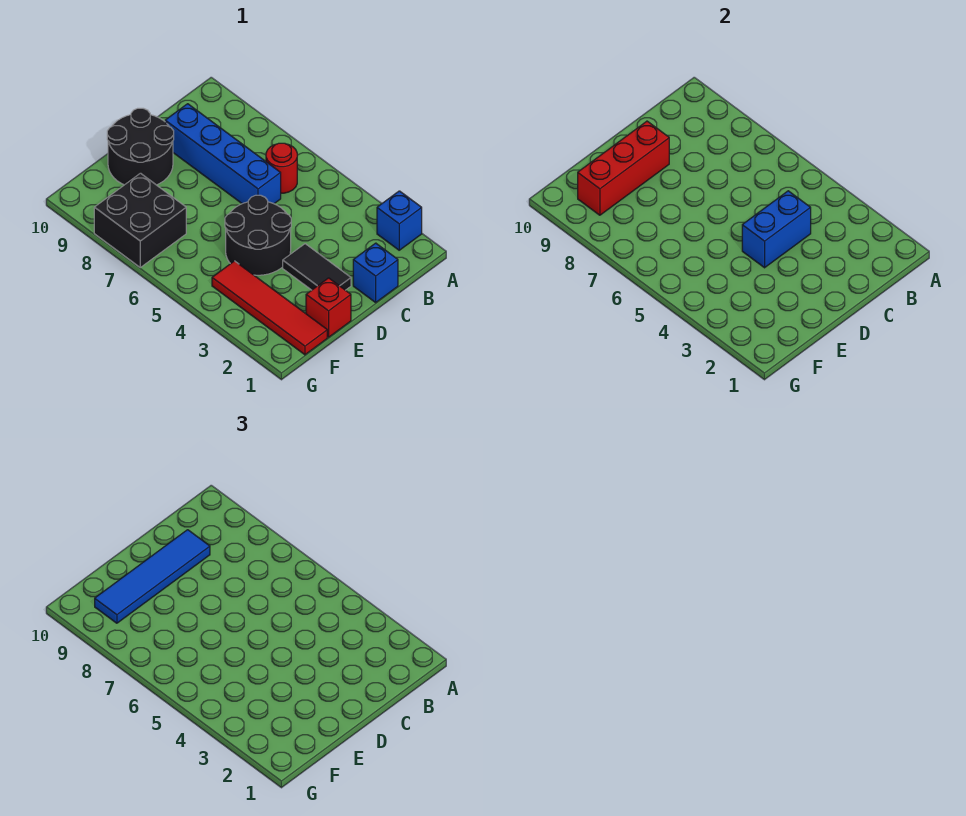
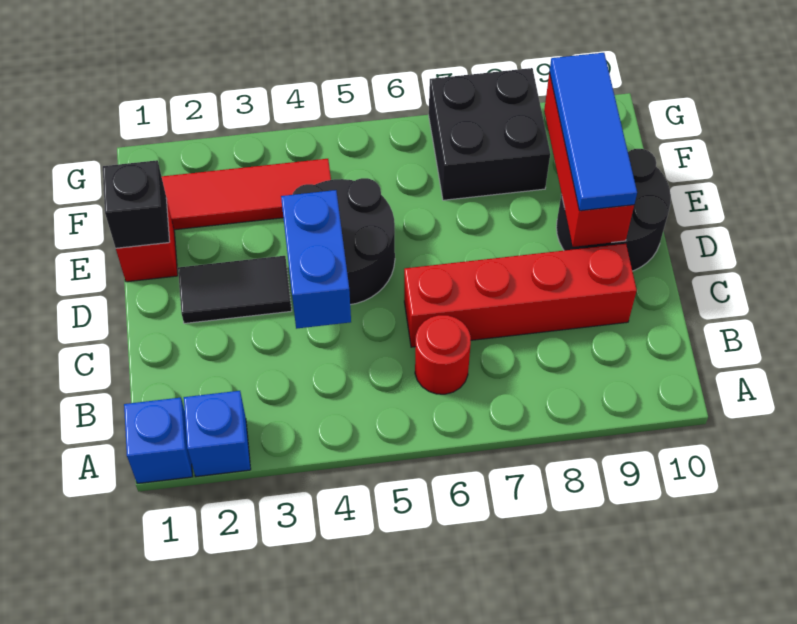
blue brick C1 level 1 -> blue brick A1 level 1
blue brick C6:C9 level 1 -> red brick C6:C9 level 1
blue tile C9:F9 level 3 -> blue tile D9:F9 level 3
none -> black brick E1 level 2

